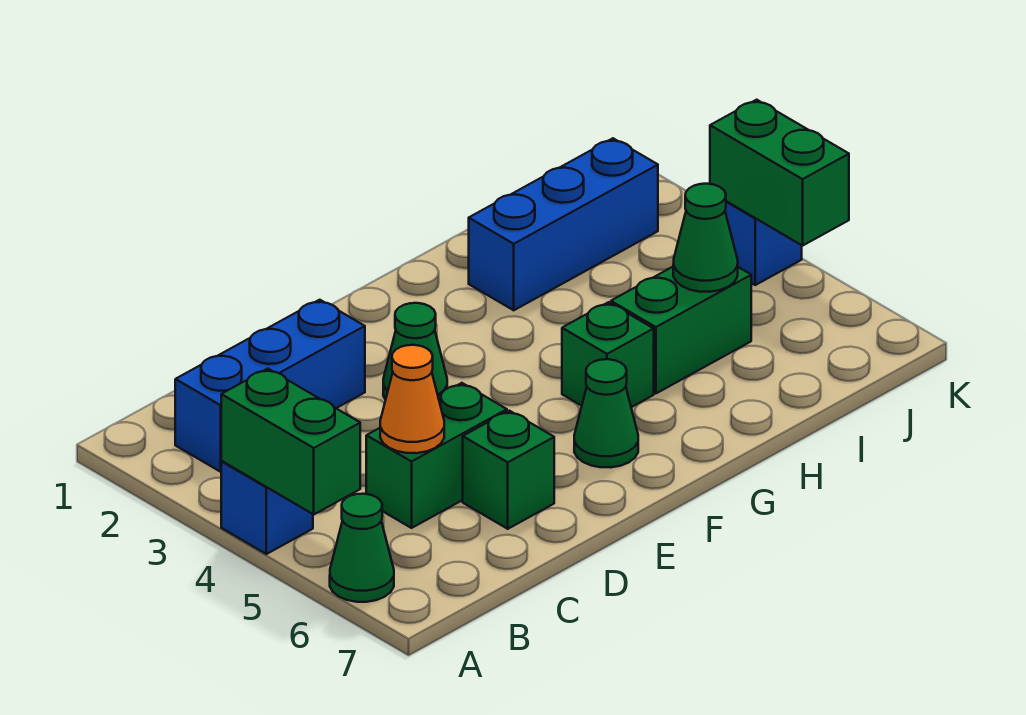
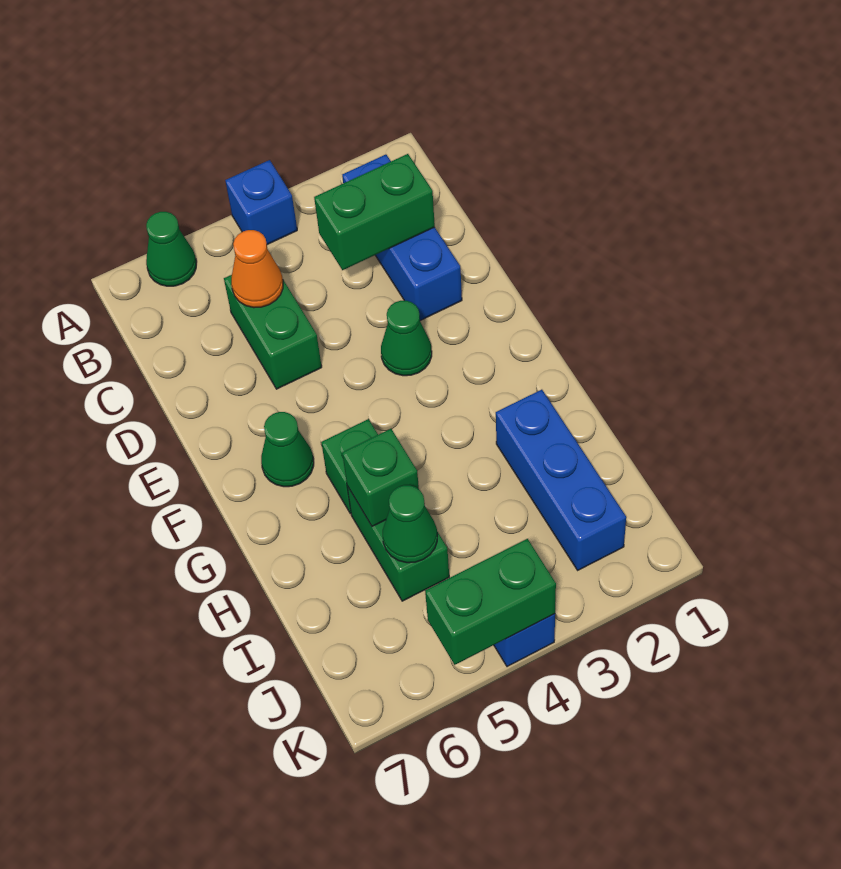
green brick A4:A5 level 2 -> green brick C2:C3 level 2
green brick D6 level 1 -> green brick H5 level 2

